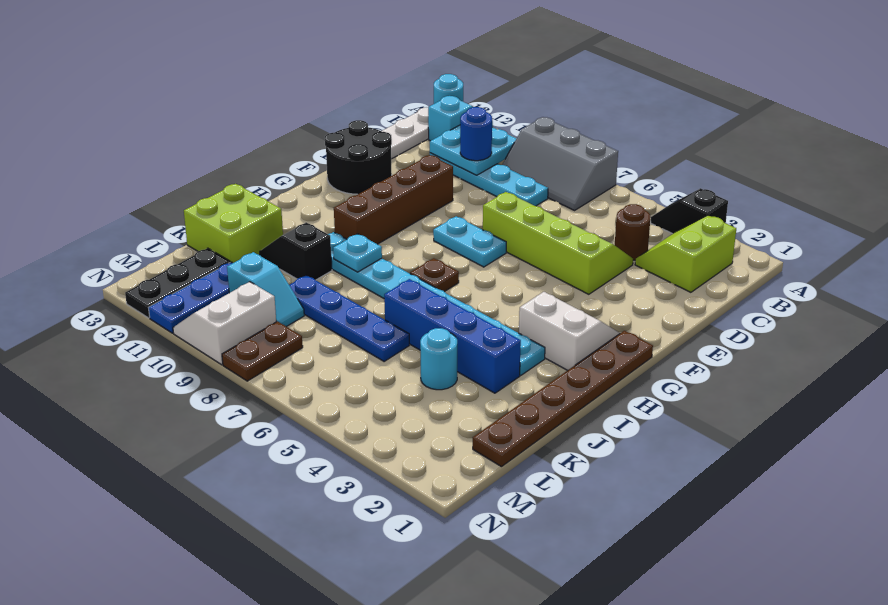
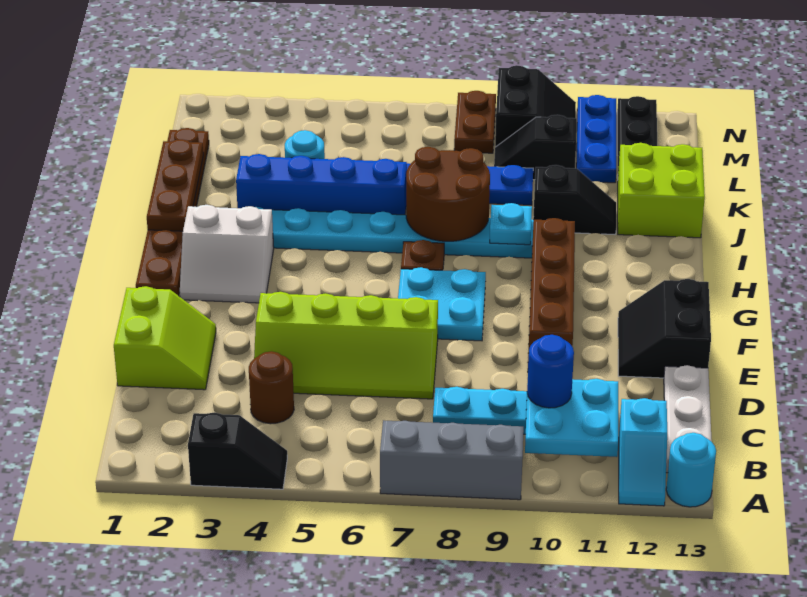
lime slope B2:C3 level 1 top 2 -> lime slope D1:E2 level 1 top 1
black round brick E12:F13 level 1 -> black slope E12:F13 level 1 top 13
cyan plate F7:F8 level 1 -> cyan plate F7:G8 level 1
none -> brown plate I1:K1 level 2
none -> brown round brick I7:J8 level 2
cyan slope L9:L10 level 1 top 10 -> black slope L9:L10 level 1 top 10
white slope M9:N10 level 1 top 9 -> black slope M9:N10 level 1 top 9

